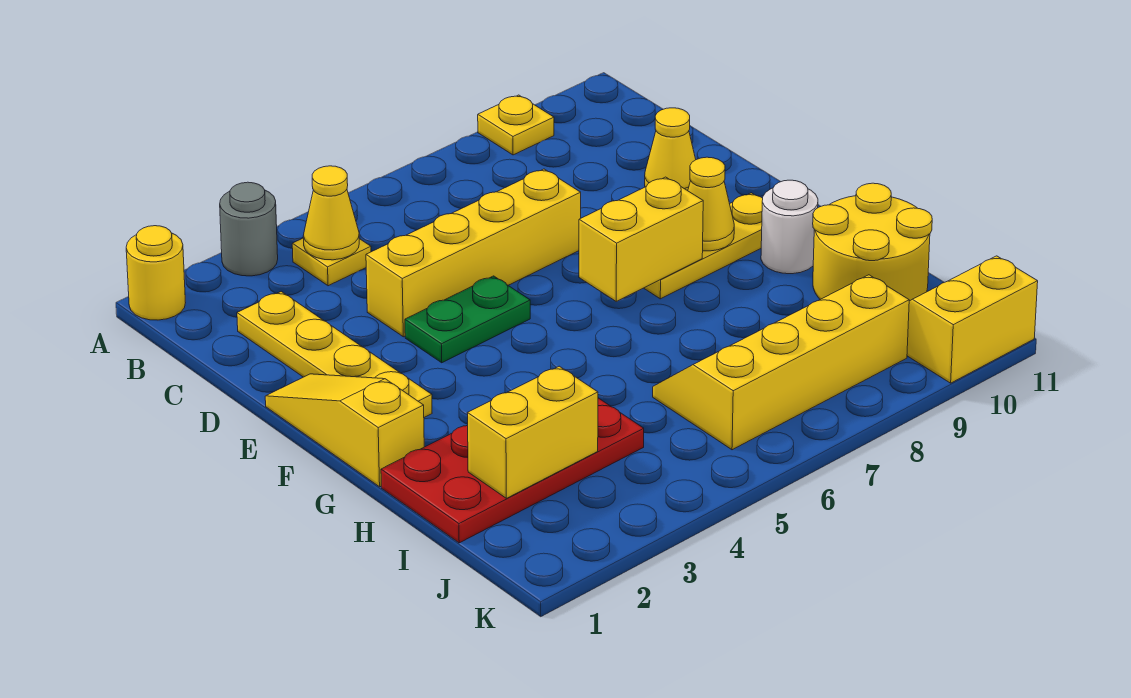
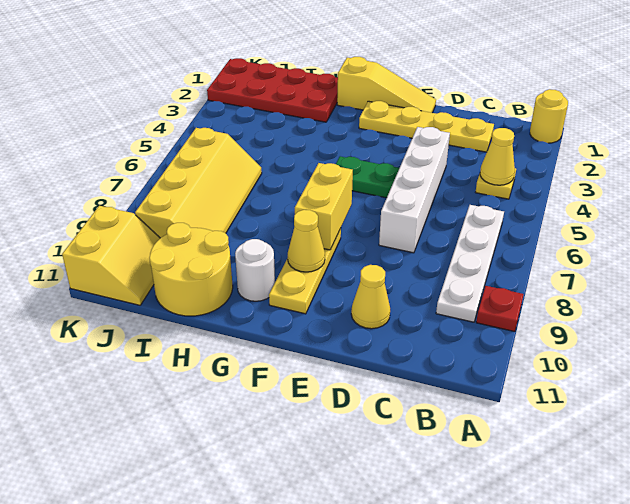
grey round brick A3 level 1 -> none
yellow plate A9 level 1 -> red plate A9 level 1
none -> white plate B6:B9 level 1
yellow brick D4:D7 level 1 -> white brick D4:D7 level 1
green plate E4:E5 level 1 -> green plate E5:F5 level 1
red plate H1:I4 level 1 -> red plate H1:K2 level 1
yellow brick I2:I3 level 2 -> none

